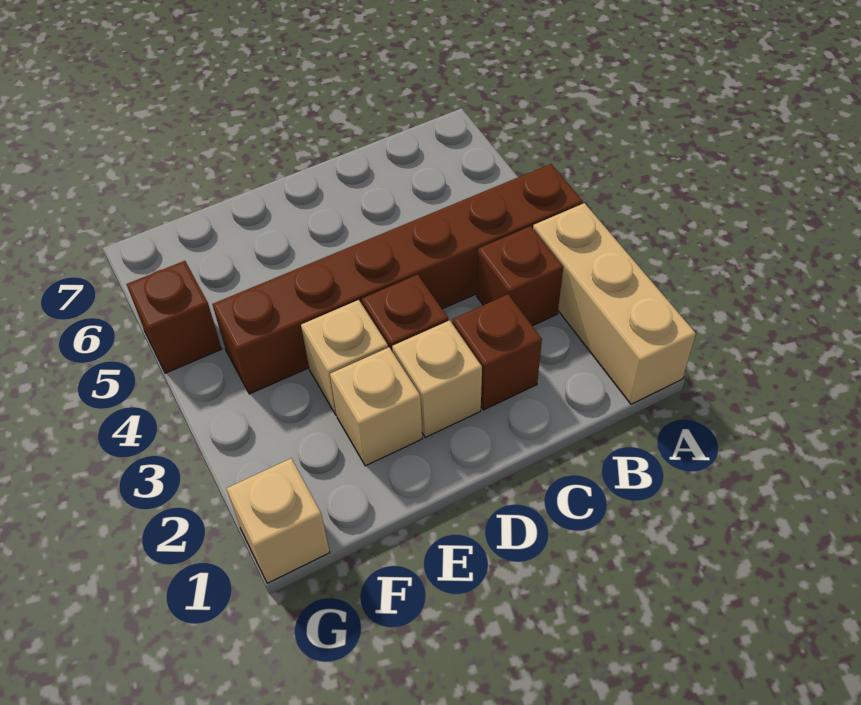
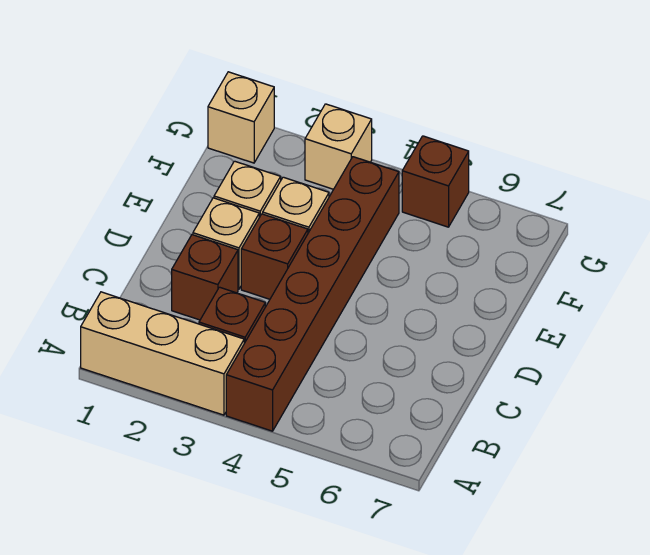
none -> tan brick G3 level 1

